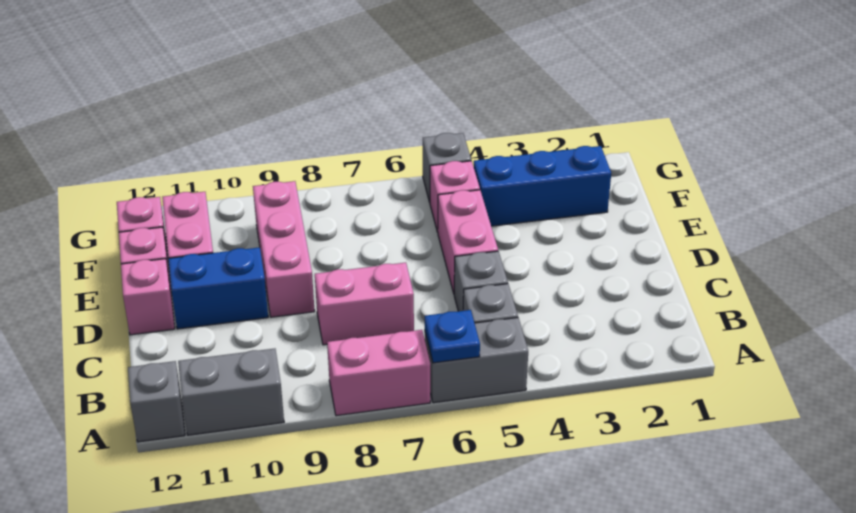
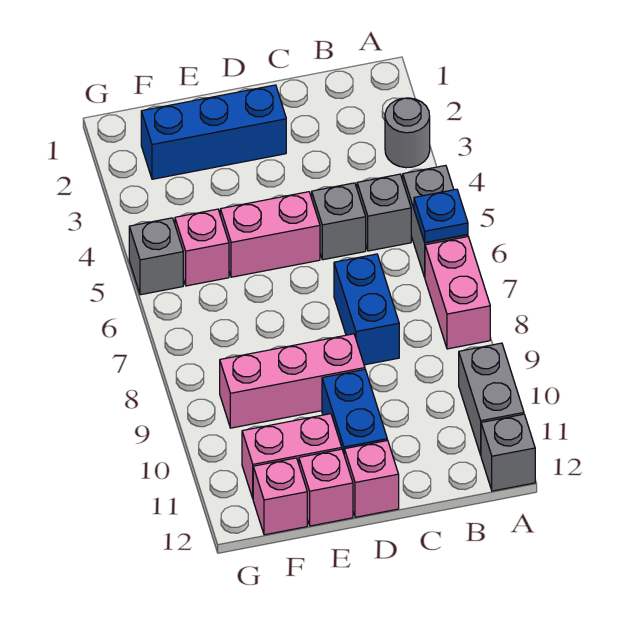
none -> grey round brick A3 level 1
pink brick C7:C8 level 1 -> blue brick C7:C8 level 1
blue brick F2:F4 level 1 -> blue brick D2:F2 level 1

